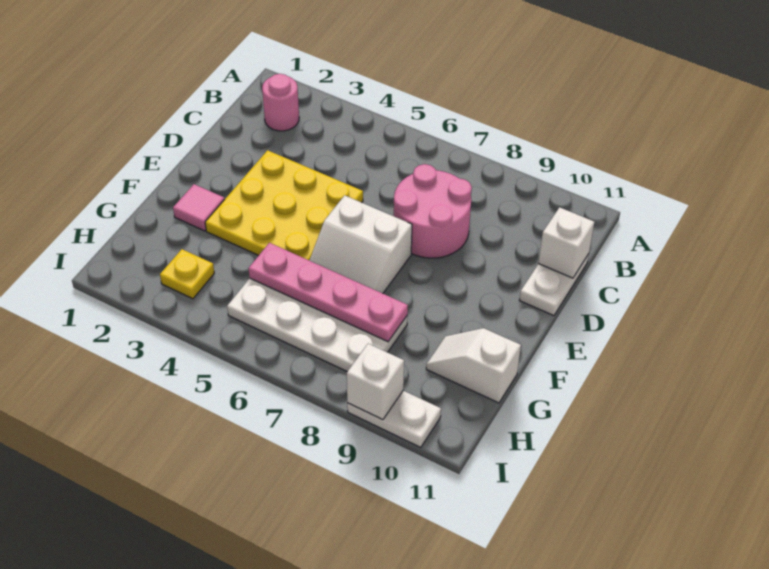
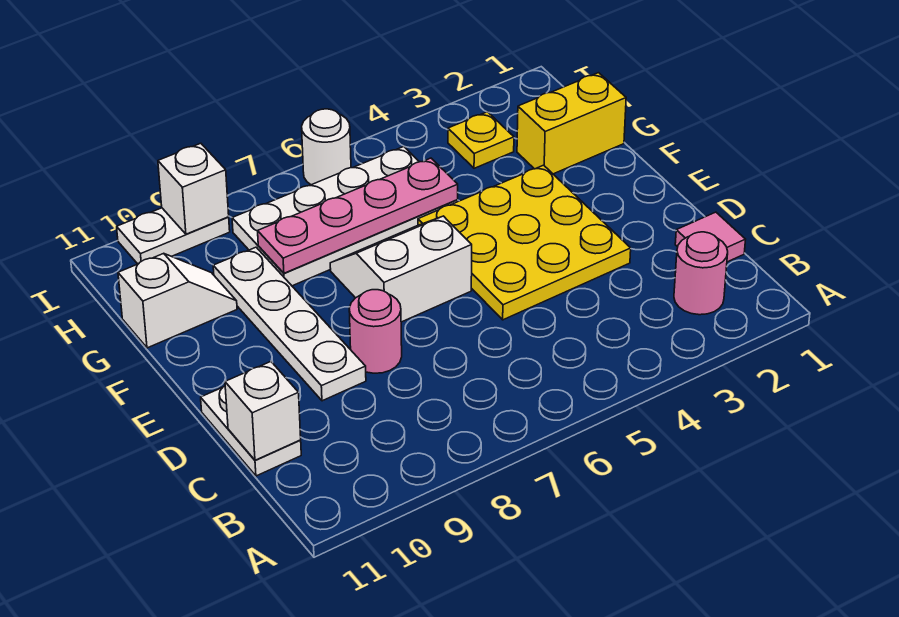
pink round brick C7:D8 level 1 -> pink round brick D8 level 1
none -> white plate D9:G9 level 1
pink tile F2 level 1 -> pink tile C1 level 1
none -> yellow brick G1:G2 level 1
none -> white round brick I6 level 1

